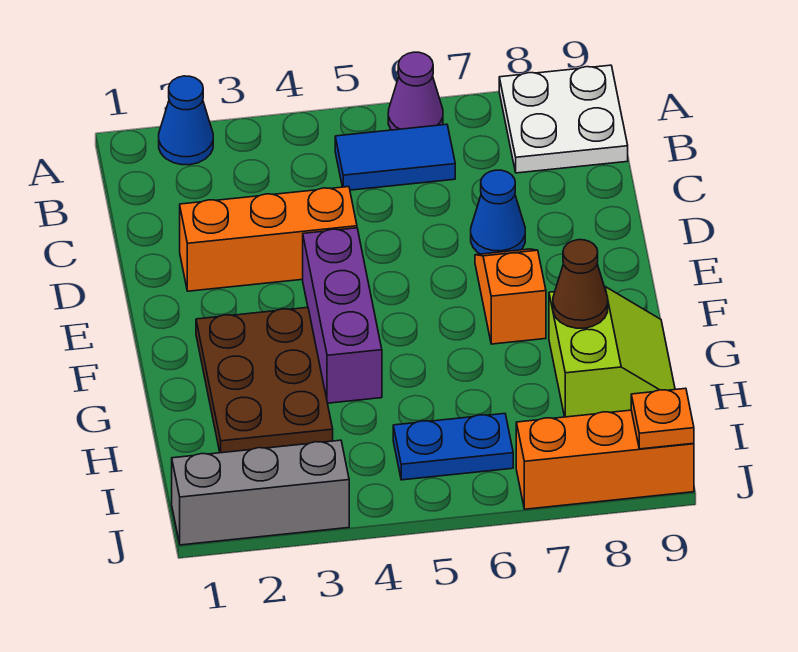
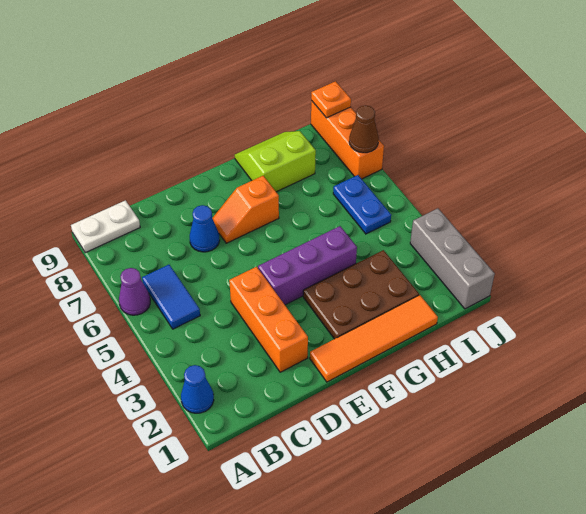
white plate A8:B9 level 1 -> white plate A9:B9 level 1
none -> orange tile E1:H1 level 1
brown cone G8 level 2 -> brown cone J7 level 2

